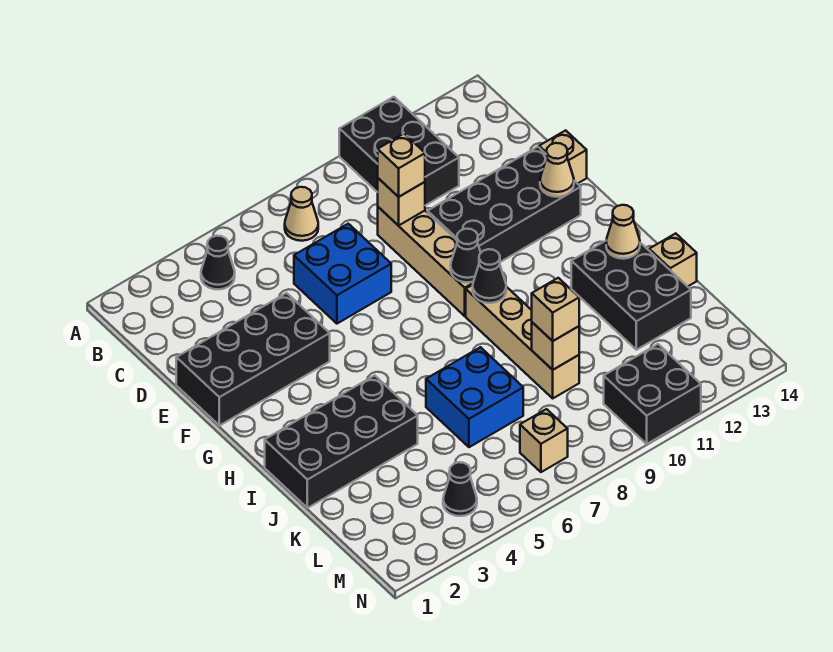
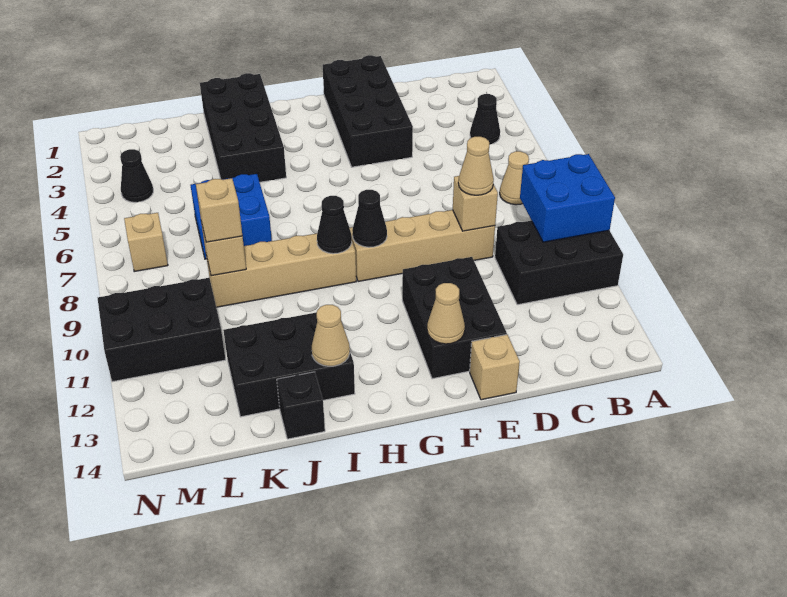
blue brick D6:E7 level 1 -> blue brick A9:B10 level 2
tan brick D9 level 3 -> tan cone D9 level 3
black brick E10:F13 level 1 -> black brick E11:F13 level 1
tan brick J14 level 1 -> black brick J14 level 1
black brick M10:N11 level 1 -> black brick L10:N11 level 1

